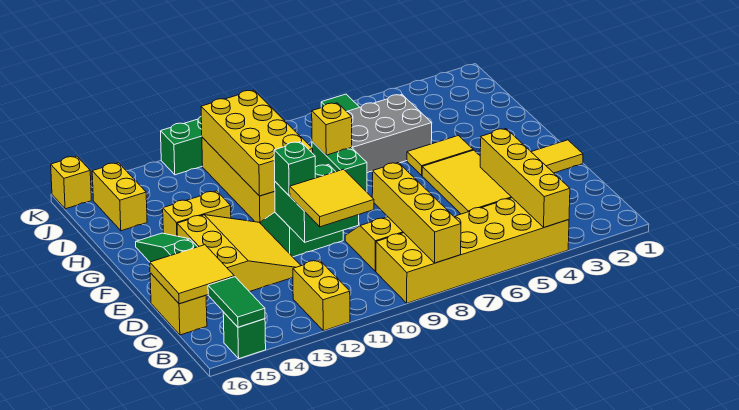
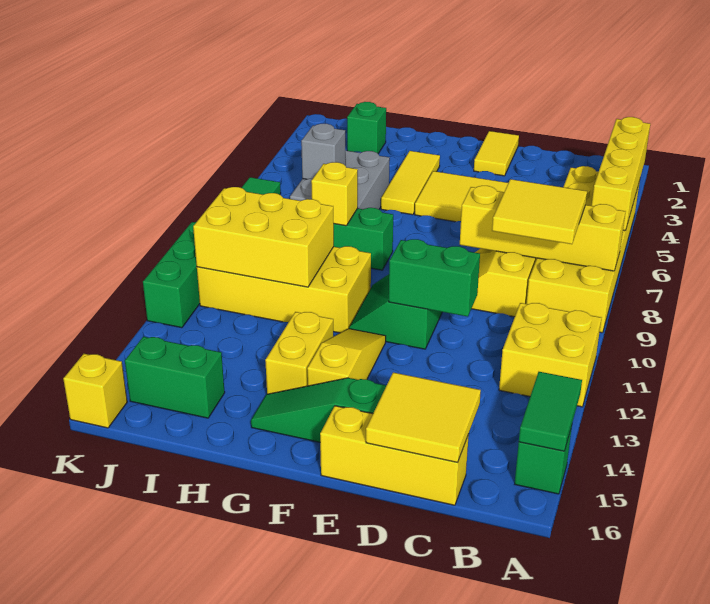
yellow brick A4:D4 level 2 -> yellow brick A3:A6 level 2
yellow brick A12:B12 level 1 -> yellow brick A11:B12 level 1
green tile A15:B15 level 2 -> green tile A14:A15 level 2
yellow tile C10:D11 level 3 -> yellow tile B8:C9 level 3
yellow brick C16:D16 level 1 -> yellow brick C16:E16 level 1
green brick D10:E11 level 2 -> green brick D11:E11 level 2
yellow slope D12:F14 level 1 top 14 -> yellow slope F12:F14 level 1 top 14
green brick E11 level 3 -> green brick I2 level 1
yellow tile G4:G5 level 1 -> yellow tile G3:G5 level 1
yellow brick G10:J11 level 2 -> yellow brick H10:J11 level 2
none -> grey brick I6 level 2
yellow brick I15:J15 level 1 -> green brick I15:J15 level 1

